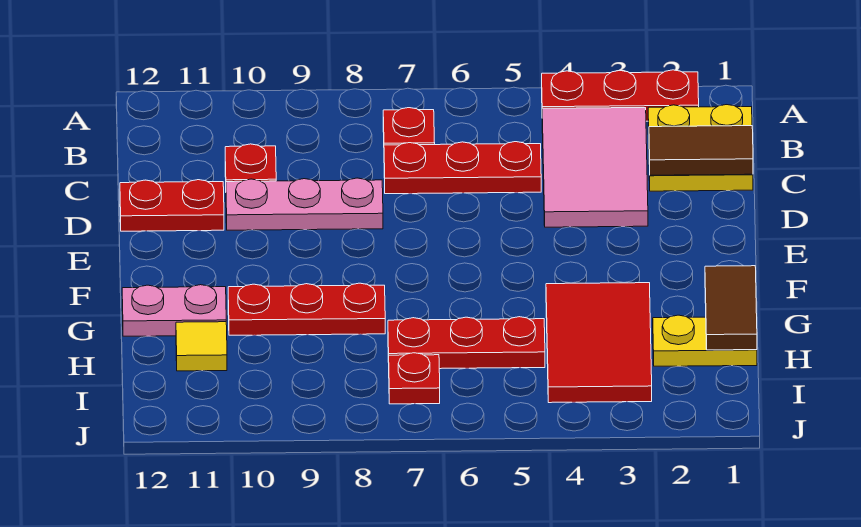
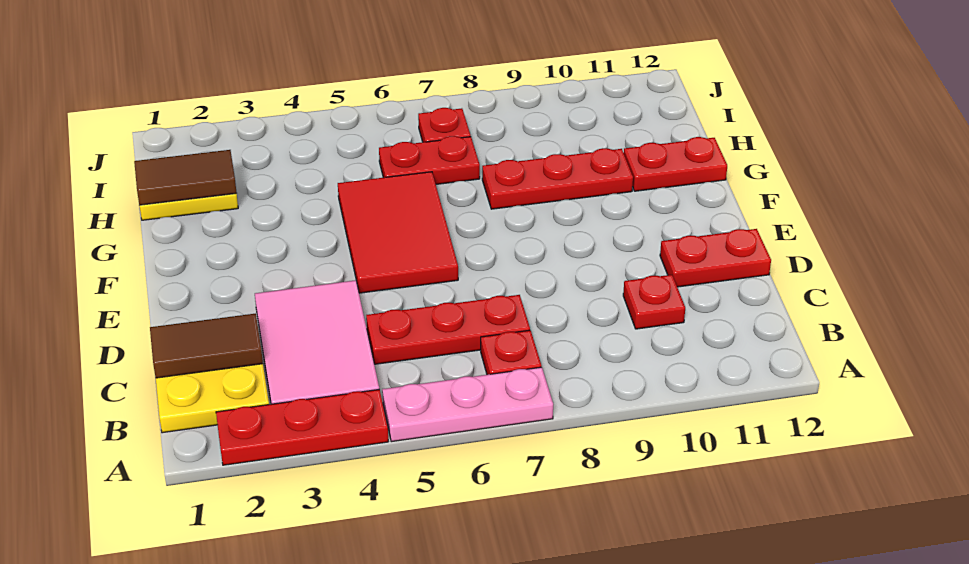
pink plate D8:D10 level 1 -> pink plate A5:A7 level 1
brown tile G1:H1 level 2 -> brown tile H1:H2 level 2
red tile G3:I4 level 1 -> red tile E5:G6 level 1
pink plate G11:G12 level 1 -> red plate G11:G12 level 1
red plate H5:H7 level 1 -> red plate H6:H7 level 1
yellow tile H11 level 1 -> none

